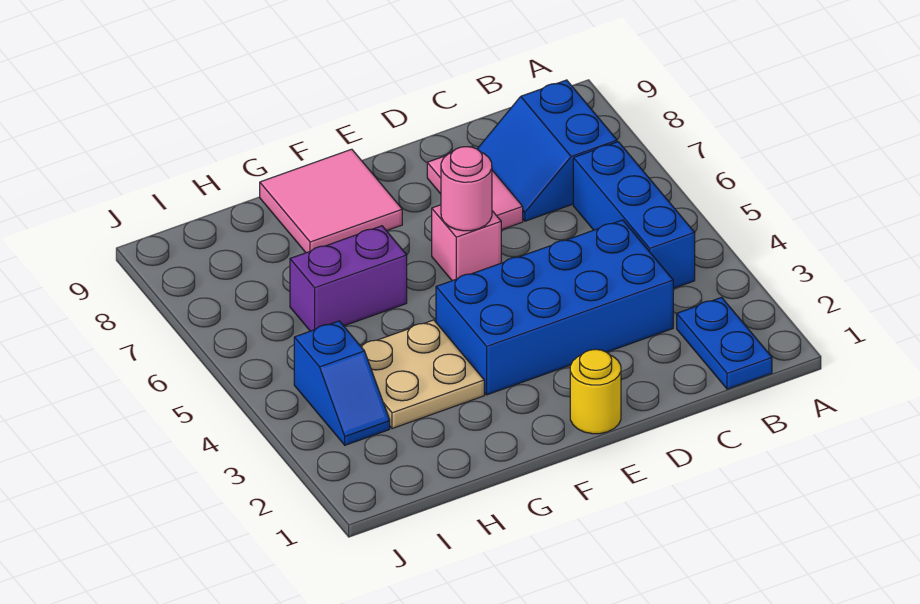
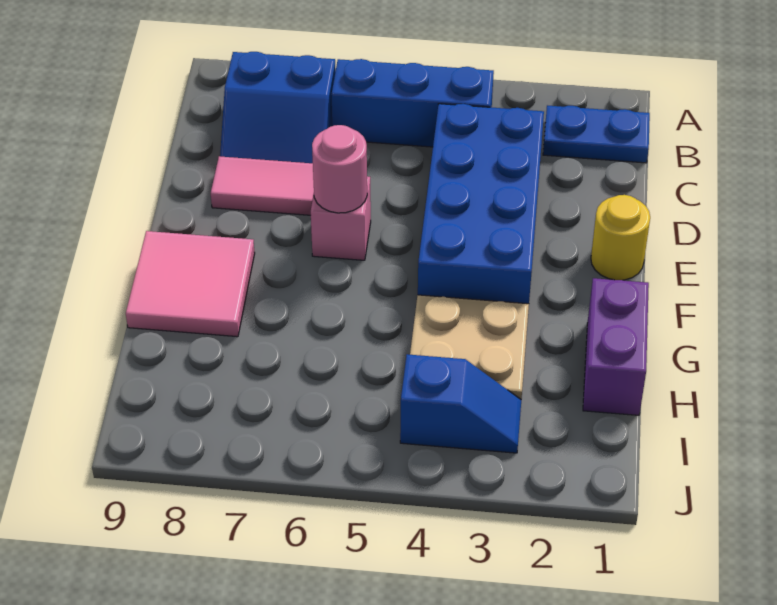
purple brick G6:H6 level 1 -> purple brick G1:H1 level 1

